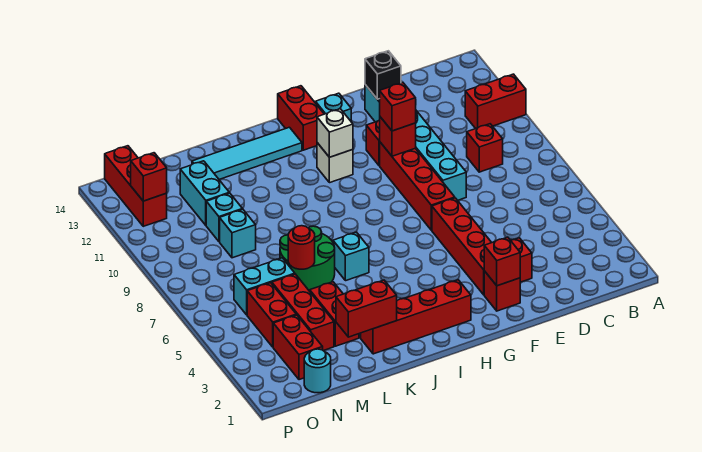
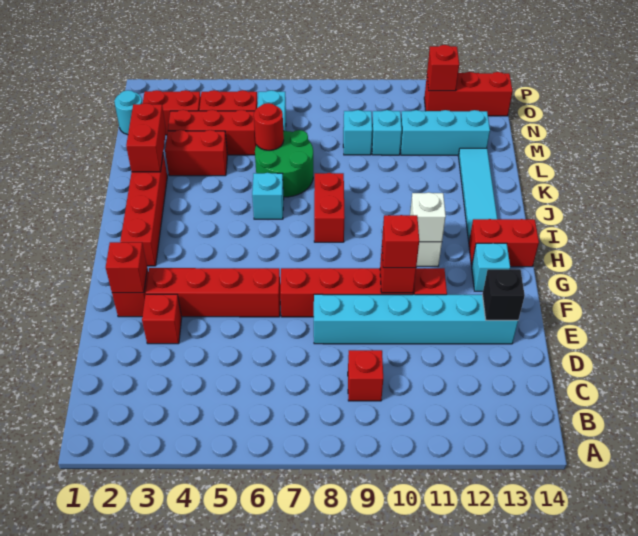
red brick A11:B11 level 1 -> red brick I8:J8 level 1
cyan brick M11:M12 level 1 -> cyan brick M11:M13 level 1

